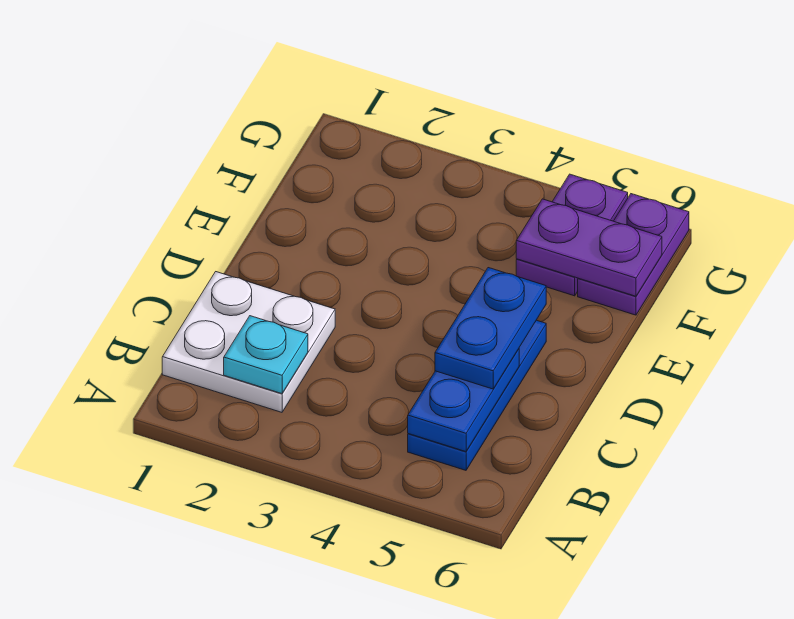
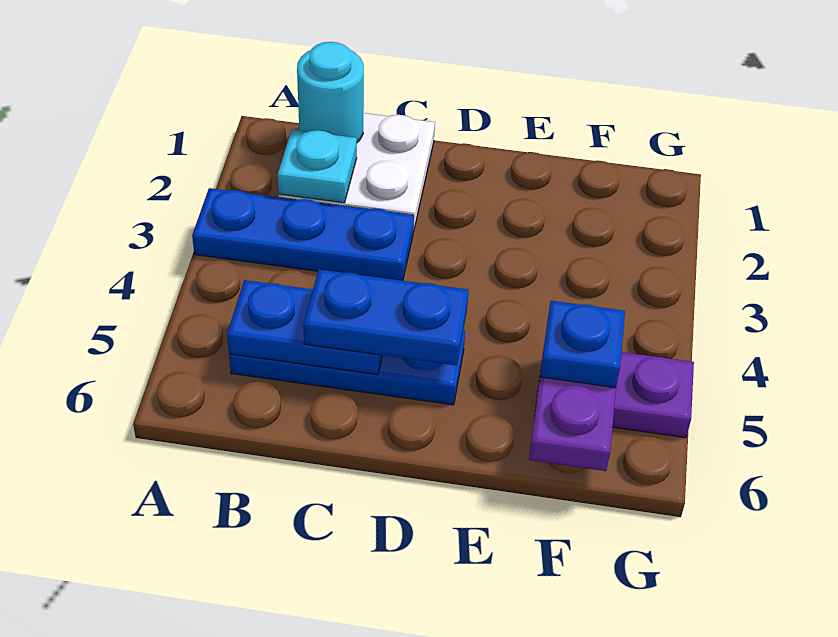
none -> blue plate A3:C3 level 1
none -> cyan round brick B1 level 2
none -> blue plate F5 level 3
purple plate F6:G6 level 1 -> none

